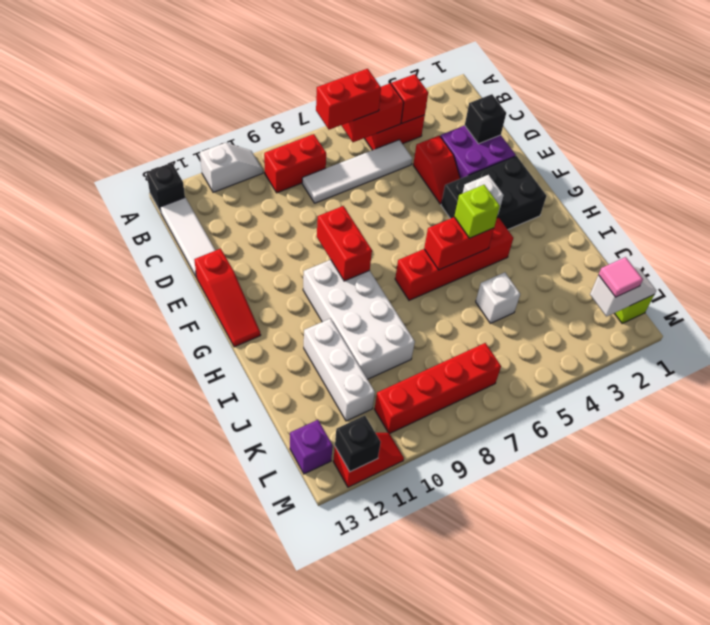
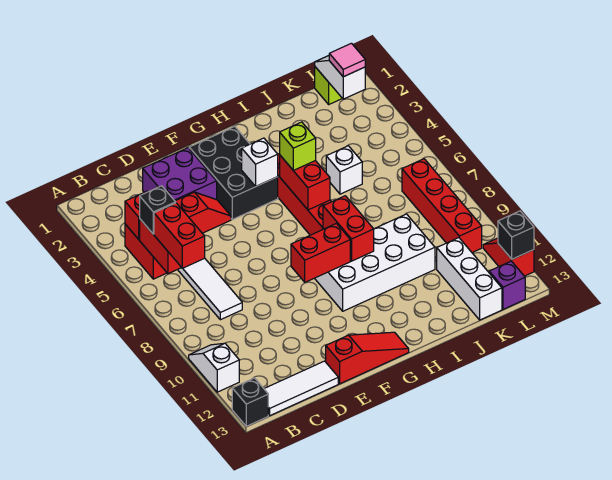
red brick B8:B9 level 1 -> red brick H8:H9 level 2
black brick D2 level 2 -> black brick B5 level 3
white brick I11:K11 level 1 -> white brick K11:K13 level 1

